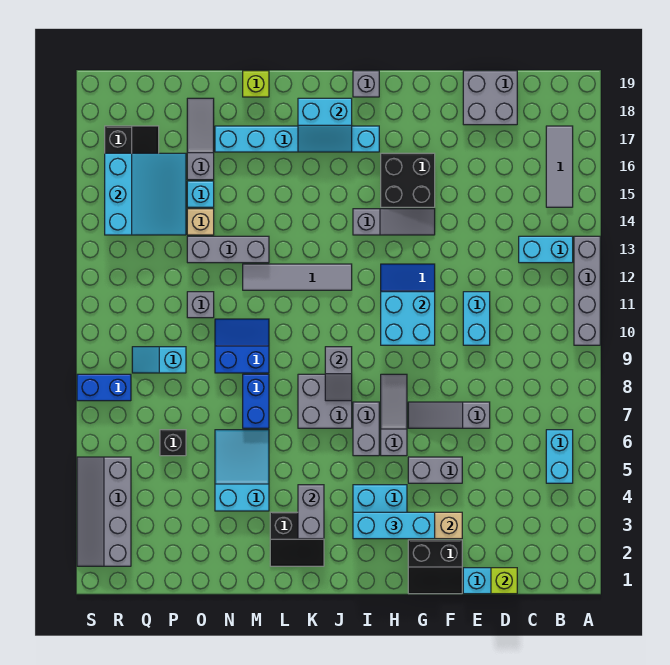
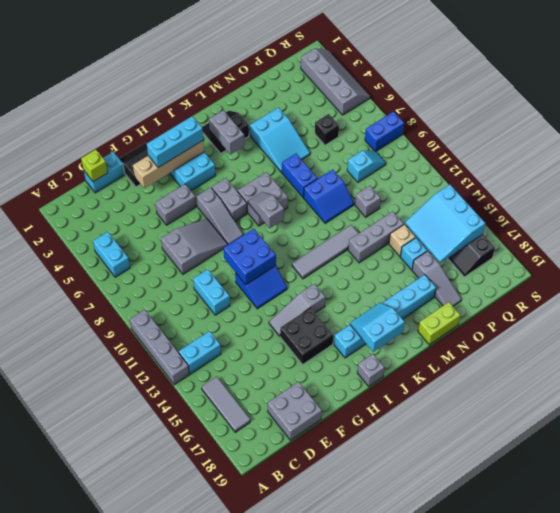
grey slope E7:G7 level 1 top E -> grey slope E7:G8 level 1 top E
cyan brick G10:H11 level 2 -> blue brick G10:H11 level 2
lime brick M19 level 1 -> lime brick M19:N19 level 1

